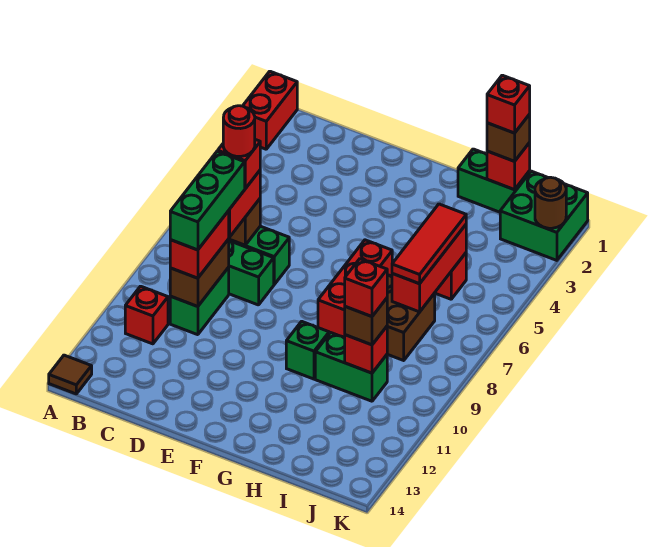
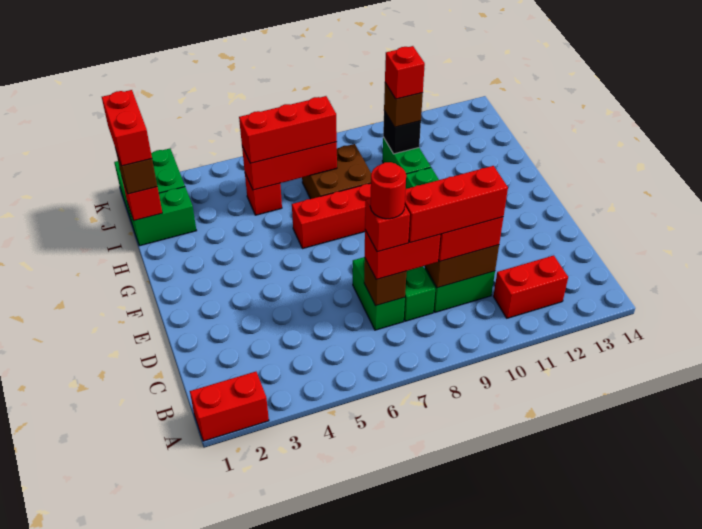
brown tile A14 level 1 -> none
red brick B11 level 1 -> red brick B11:B12 level 1
green brick C8:C10 level 4 -> red brick C8:C10 level 4
green brick H1:I1 level 1 -> green brick I1:I2 level 1
red brick I1 level 4 -> red brick I1:J1 level 4
red tile I5:I7 level 3 -> red brick I5:I7 level 3
red brick I10 level 2 -> black brick I10 level 2
brown round brick K2 level 2 -> none

